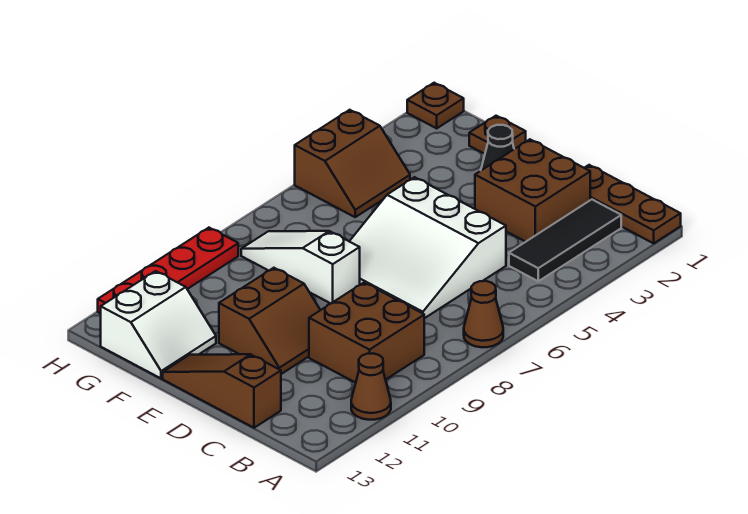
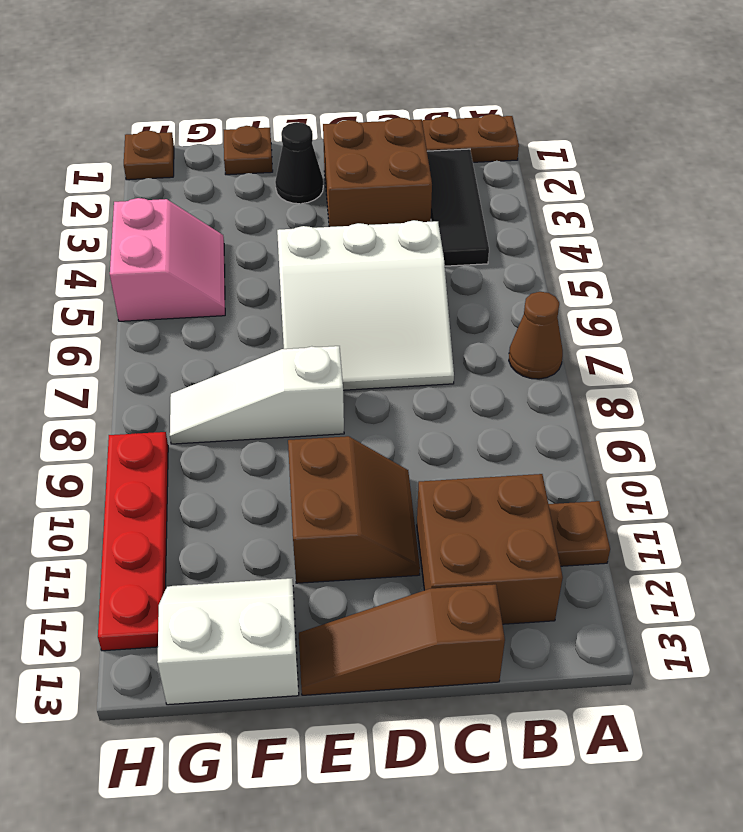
brown cone A11 level 1 -> brown plate A11 level 1
brown brick B9:C10 level 1 -> brown brick B11:C12 level 1
white slope F12:G13 level 1 top G -> white slope F12:G13 level 1 top 13
brown slope G4:H5 level 1 top H -> pink slope G4:H5 level 1 top H

